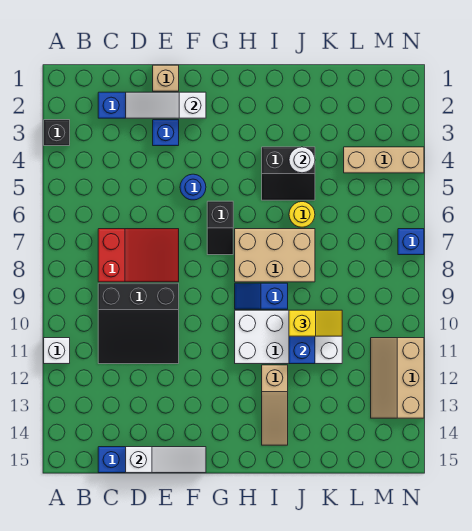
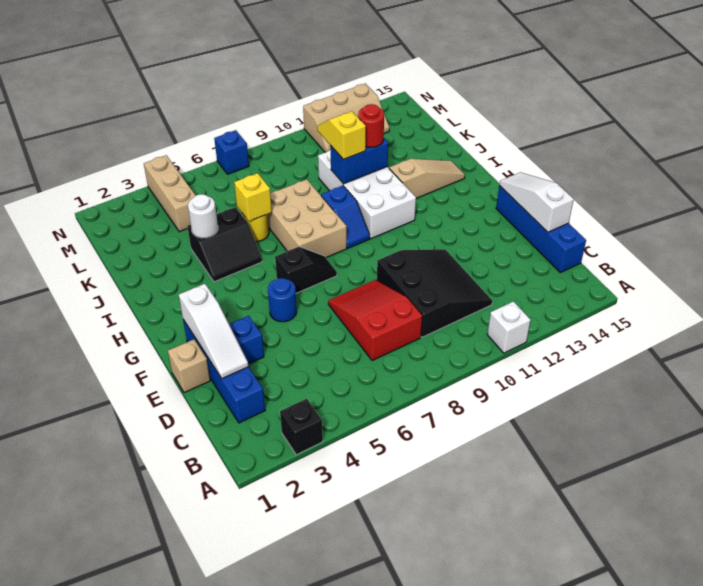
black slope I4:J5 level 1 top 4 -> black slope I4:J5 level 1 top J
none -> yellow brick J6 level 2
none -> red round brick J11 level 3

